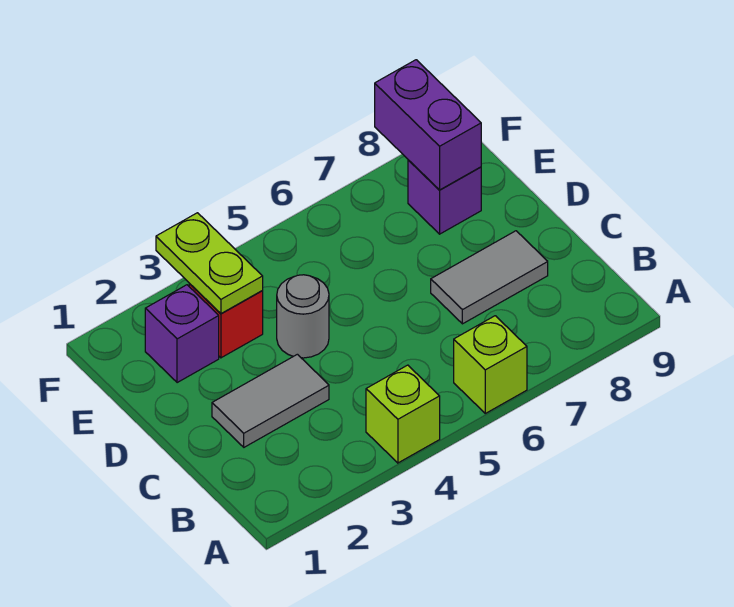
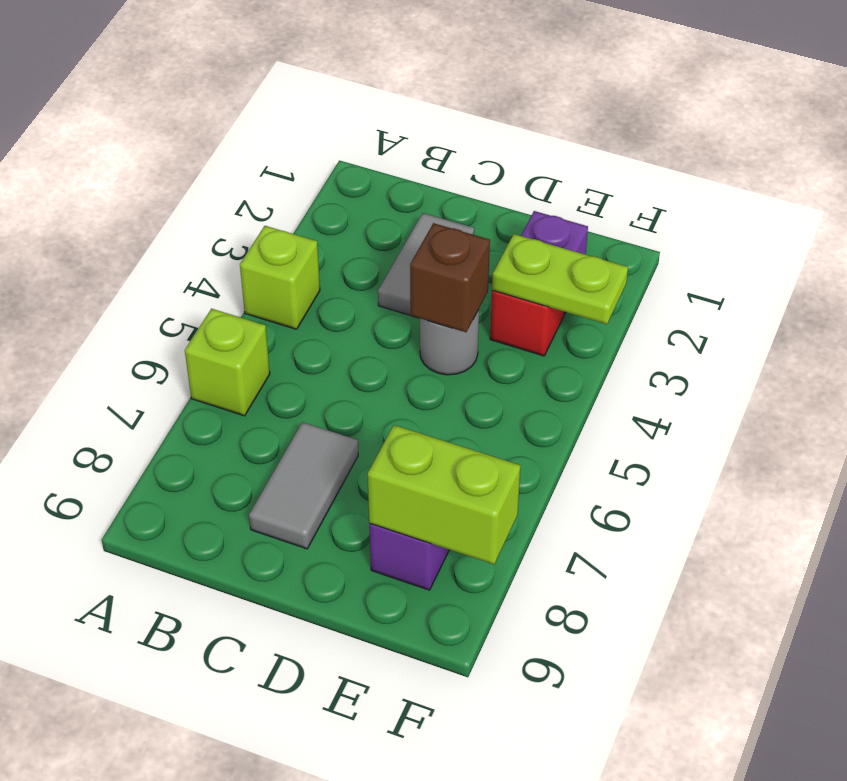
none -> brown brick D4 level 2
purple brick E8:F8 level 2 -> lime brick E8:F8 level 2

